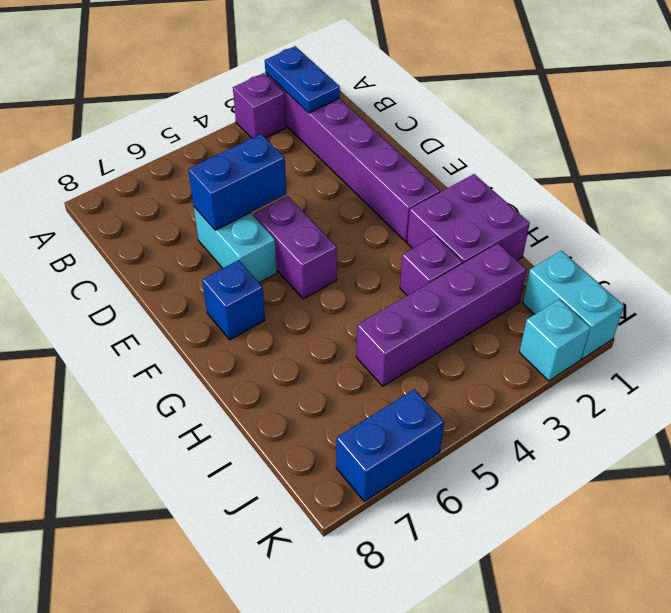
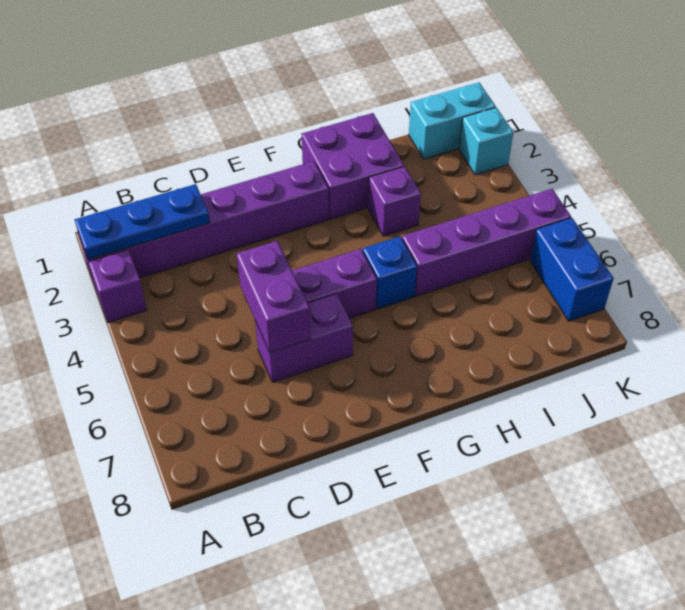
blue plate A2:B2 level 2 -> blue plate A2:C2 level 2
blue brick D5:D6 level 2 -> purple brick D5:D6 level 2
cyan brick D6:E6 level 1 -> purple brick D6:E6 level 1
blue brick F7 level 1 -> blue brick G5 level 1
purple brick I2:I5 level 1 -> purple brick H5:K5 level 1

